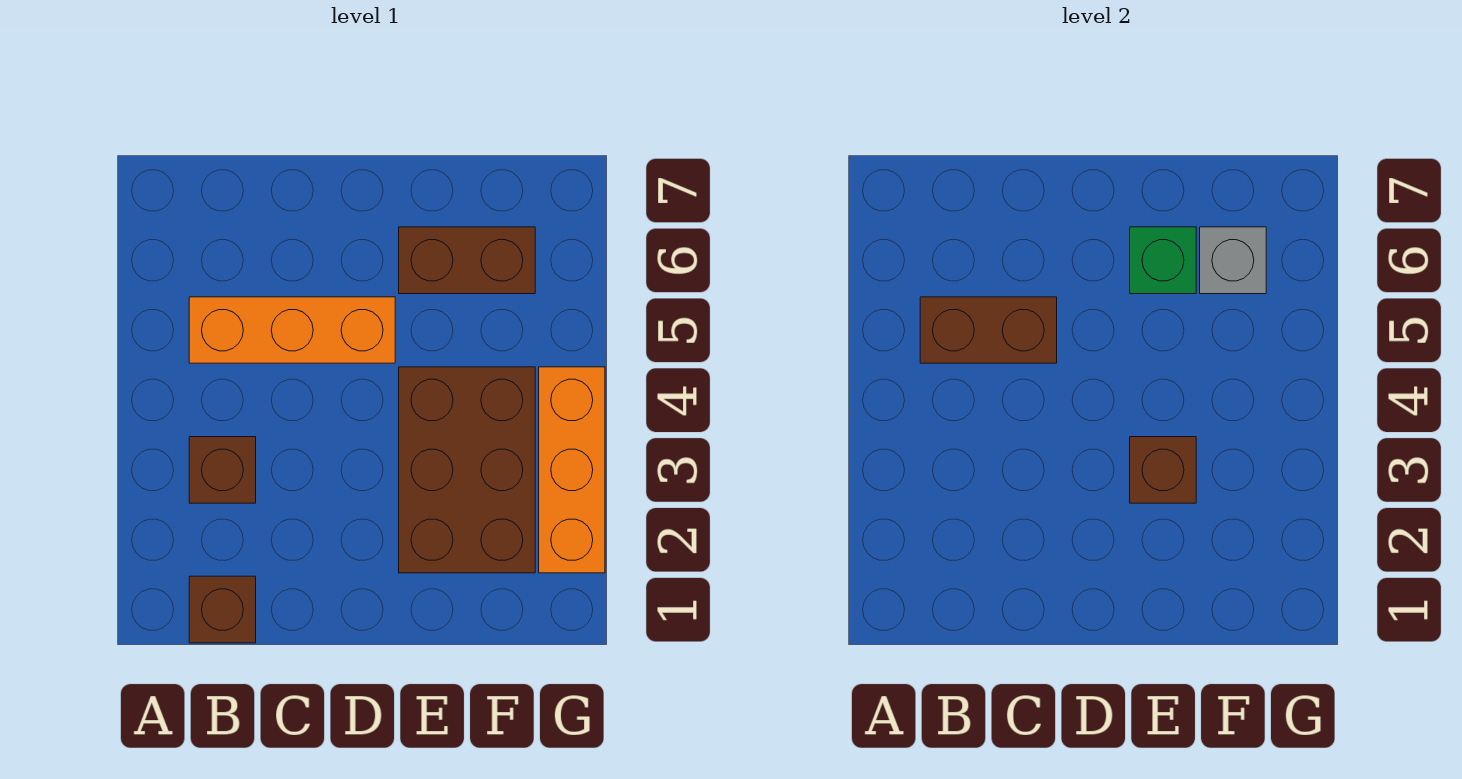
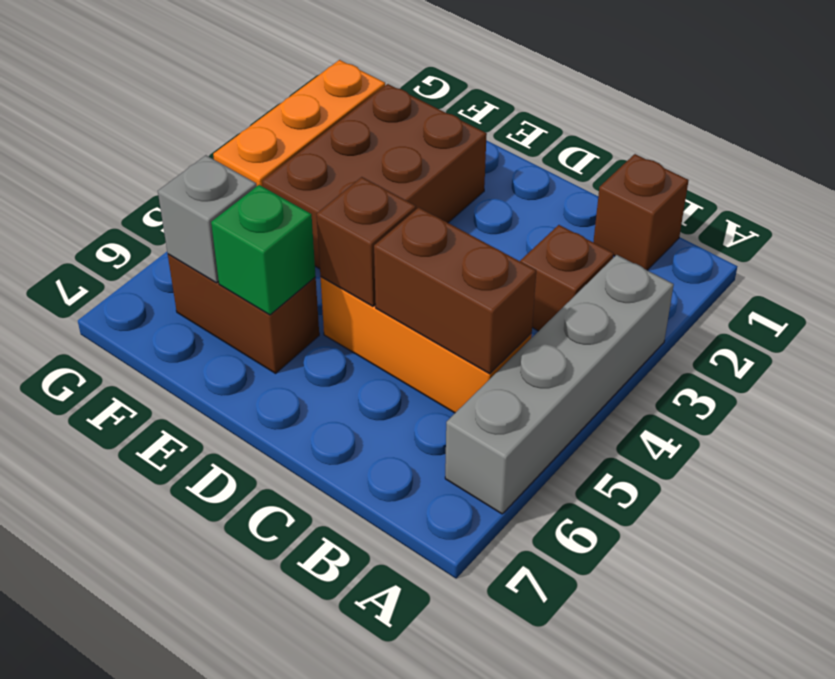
none -> grey brick A3:A6 level 1
brown brick E3 level 2 -> brown brick D5 level 2

